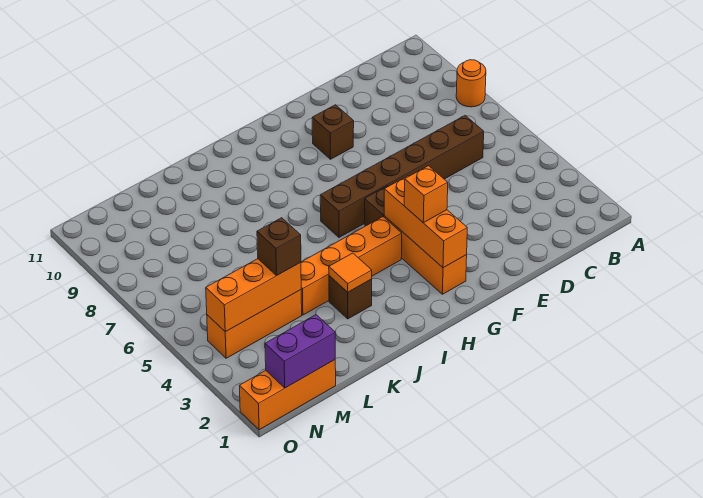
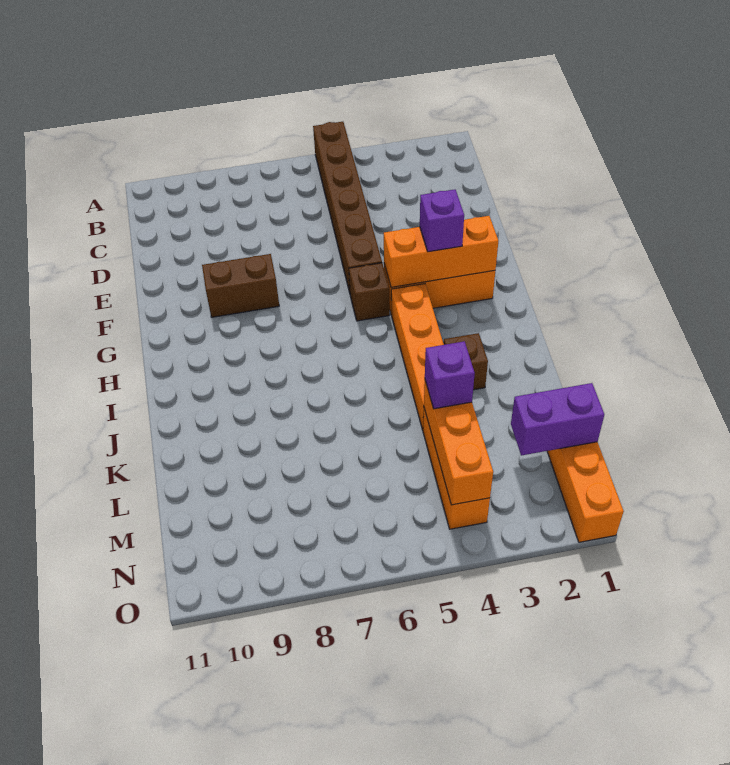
orange round brick A8 level 1 -> none
brown brick C6:H6 level 1 -> brown brick A5:F5 level 1
brown brick F9 level 1 -> brown brick F8:F9 level 1
orange brick G3 level 3 -> purple brick G3 level 3
orange tile J3 level 2 -> none
brown brick L4 level 3 -> purple brick L4 level 3
purple brick M1:N1 level 2 -> purple brick M1:M2 level 2

